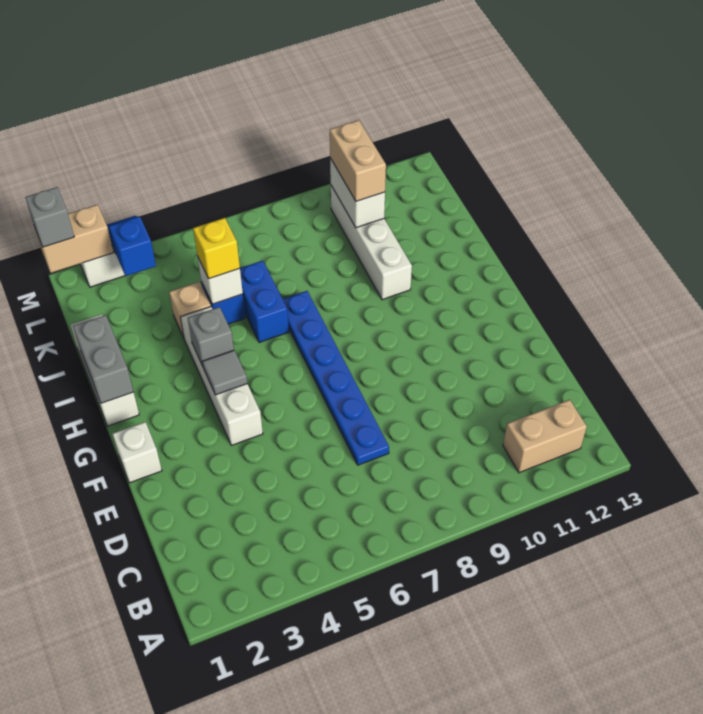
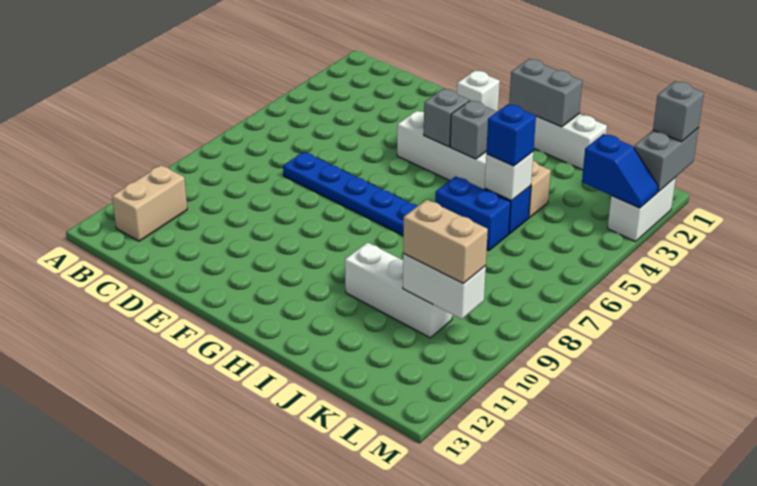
grey tile G4 level 2 -> grey brick G4 level 2
white brick I10:L10 level 1 -> white brick I10:K10 level 1
yellow brick J5 level 3 -> blue brick J5 level 3
tan brick M1:M2 level 2 -> grey brick M1:M2 level 2

